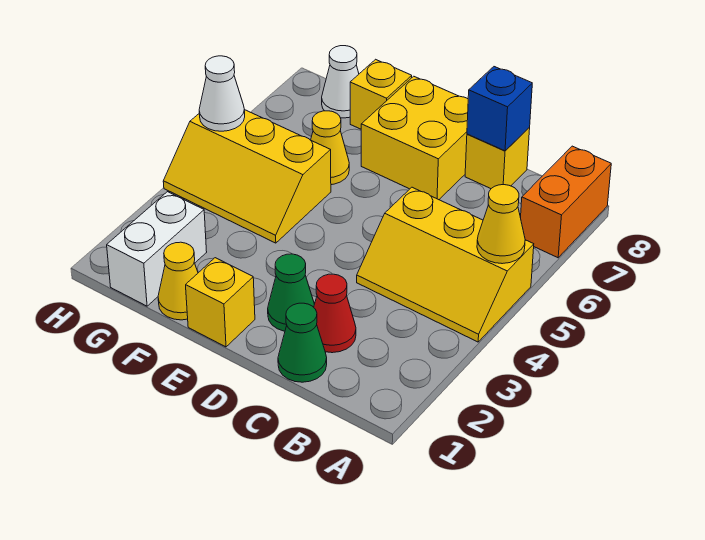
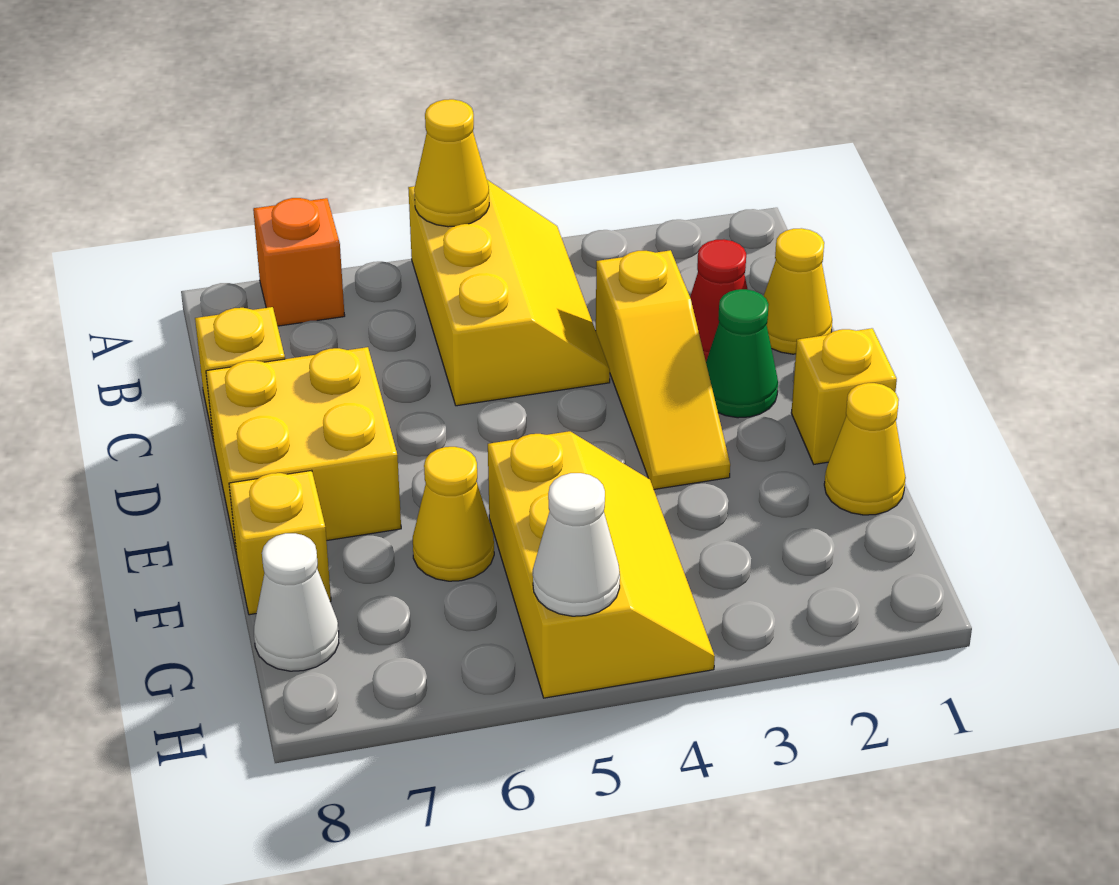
orange brick A7:A8 level 1 -> orange brick A7 level 1
green cone C1 level 1 -> yellow cone C1 level 1
none -> yellow slope C3:E3 level 1 top C
blue brick C8 level 2 -> none
white brick G1:G2 level 1 -> none

